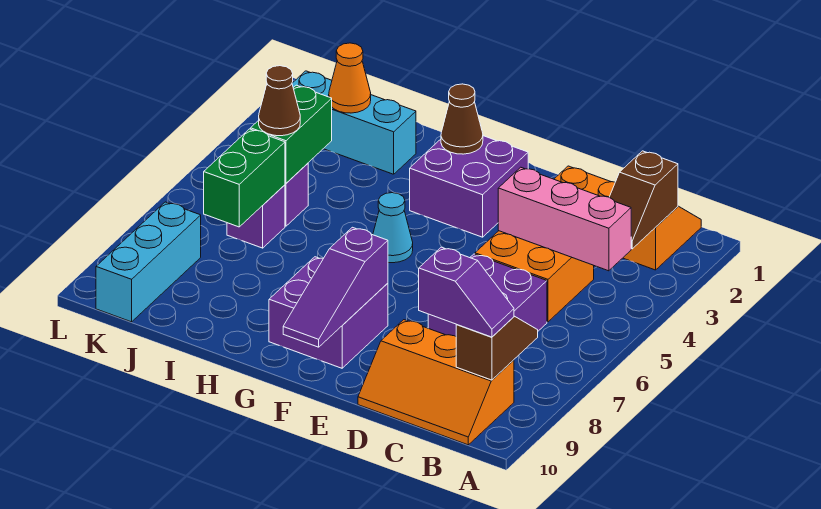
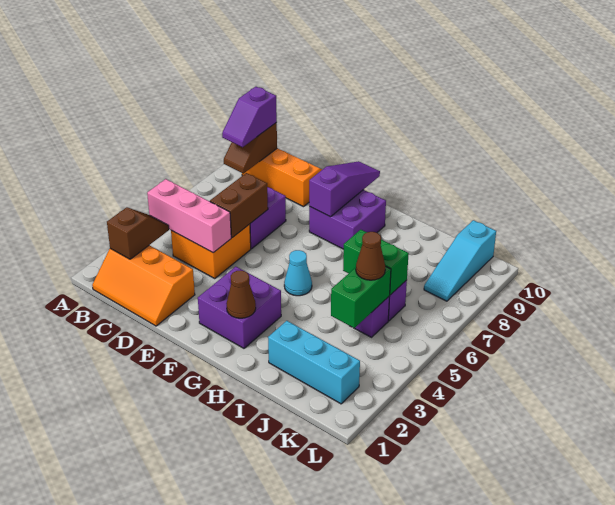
purple slope B9:C9 level 3 top C -> purple slope B8:B9 level 3 top 9
none -> brown brick D5:D6 level 2
orange cone J2 level 2 -> none
green brick J6:J7 level 2 -> green brick I6:J6 level 2
cyan brick K8:K10 level 1 -> cyan slope K8:K10 level 1 top 10

